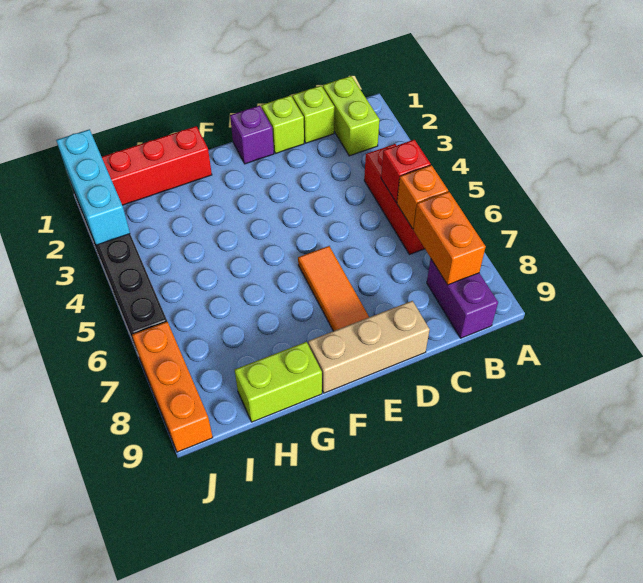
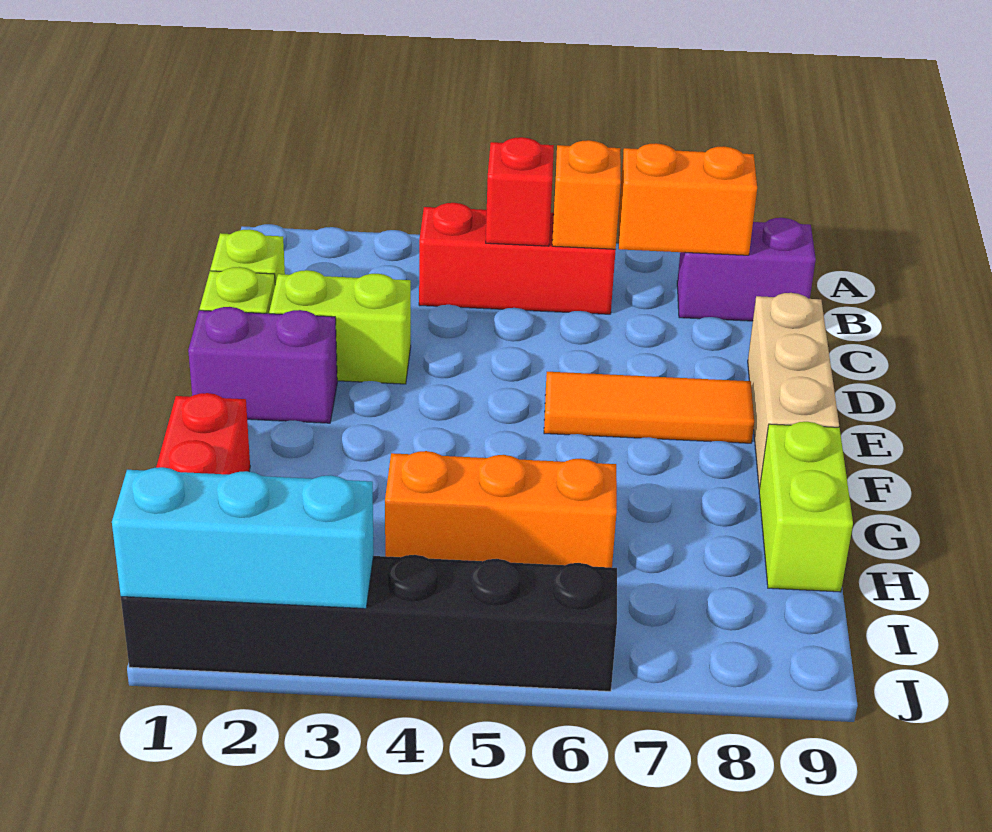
lime brick B1:B2 level 1 -> lime brick D2:D3 level 1
purple brick E1 level 1 -> purple brick E1:E2 level 1
orange brick J7:J9 level 1 -> orange brick H4:H6 level 1

